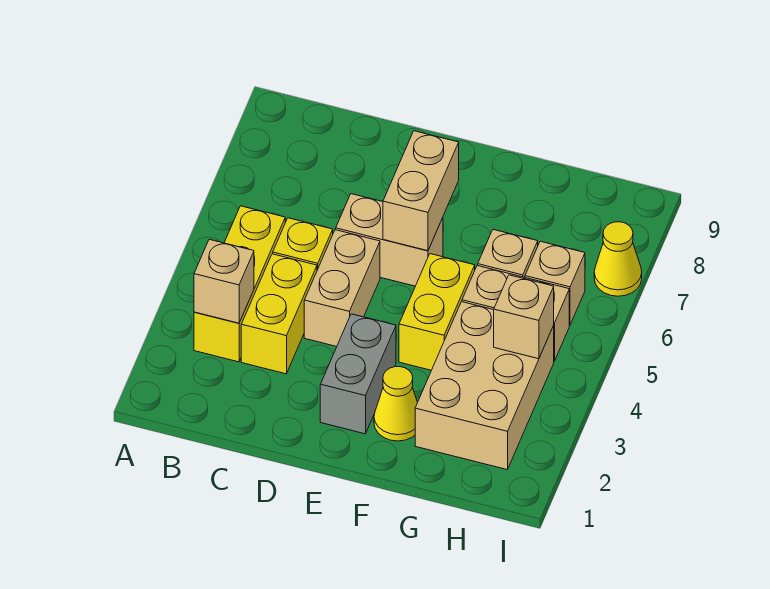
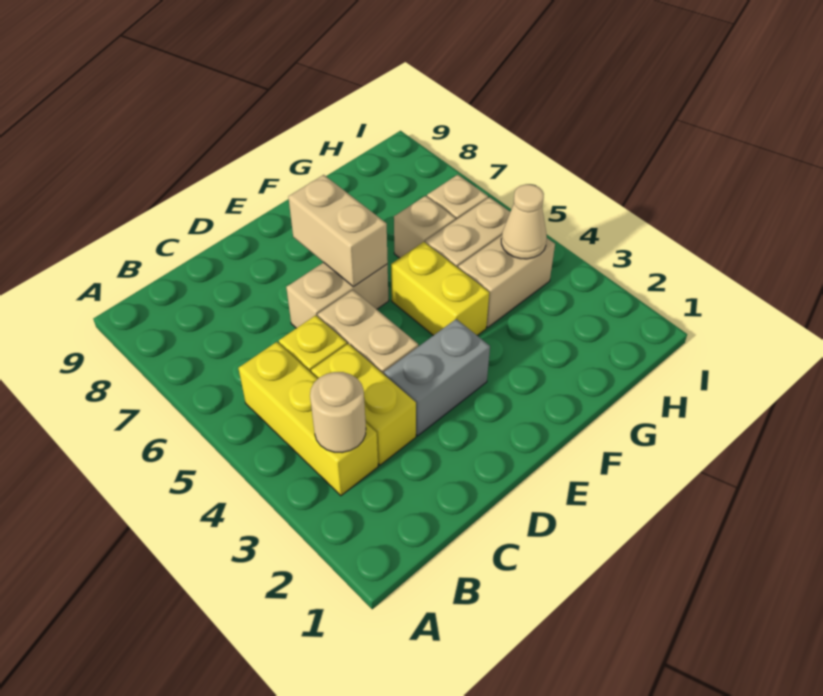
tan brick B3 level 2 -> tan round brick B3 level 2
grey brick E2:E3 level 1 -> grey brick D3:E3 level 1
yellow cone F2 level 1 -> none
tan brick G2:H4 level 1 -> tan brick G4:H4 level 1
tan brick H4 level 2 -> tan cone H4 level 2
yellow cone I7 level 1 -> none

